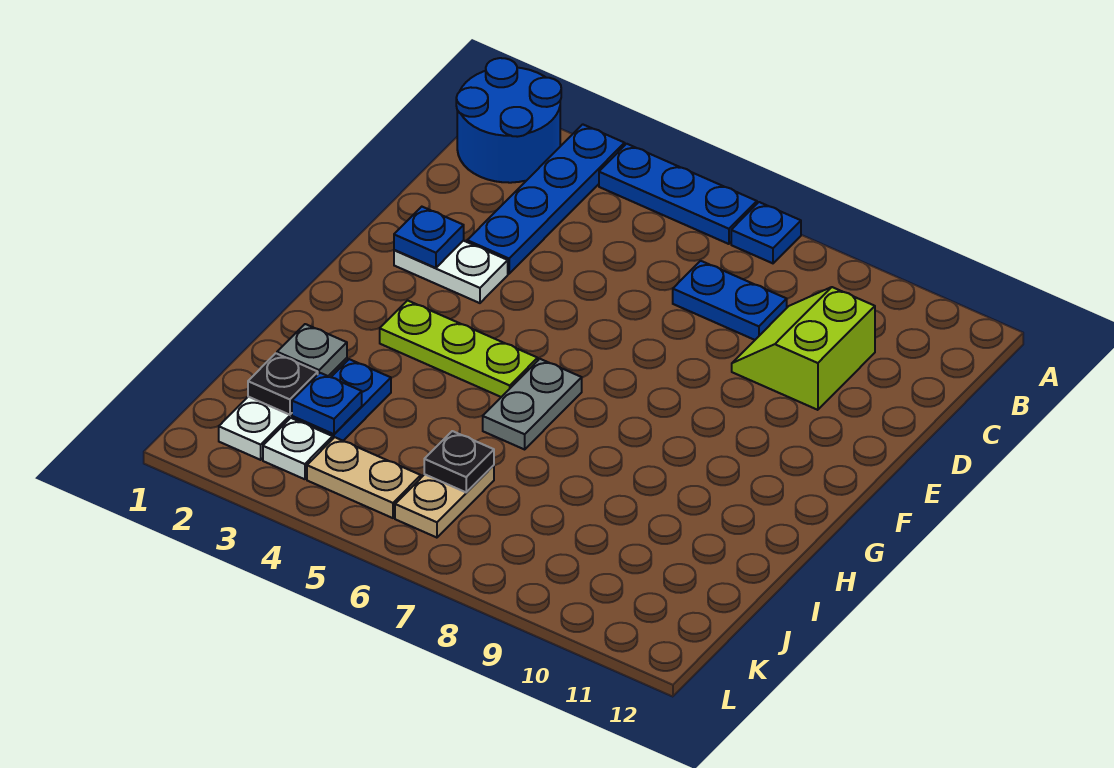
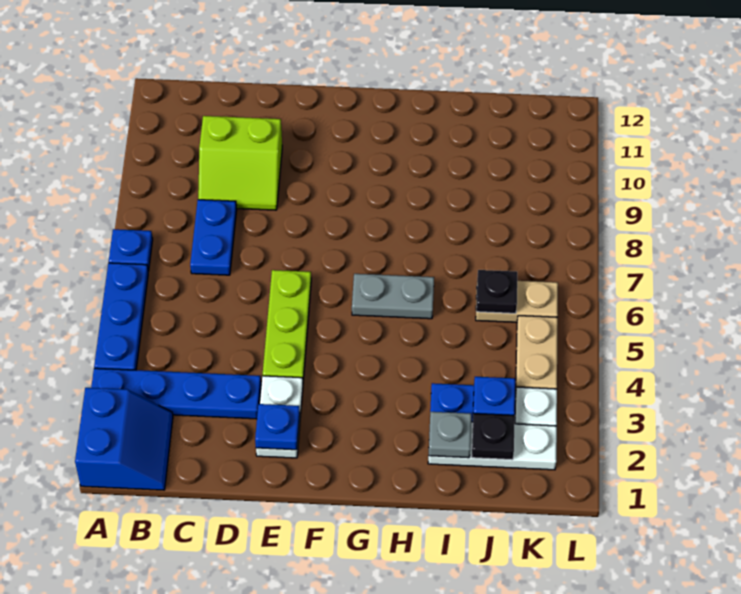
blue round brick A1:B2 level 1 -> blue slope A1:B2 level 1 top A
lime plate G3:G5 level 1 -> lime plate E4:E6 level 1

